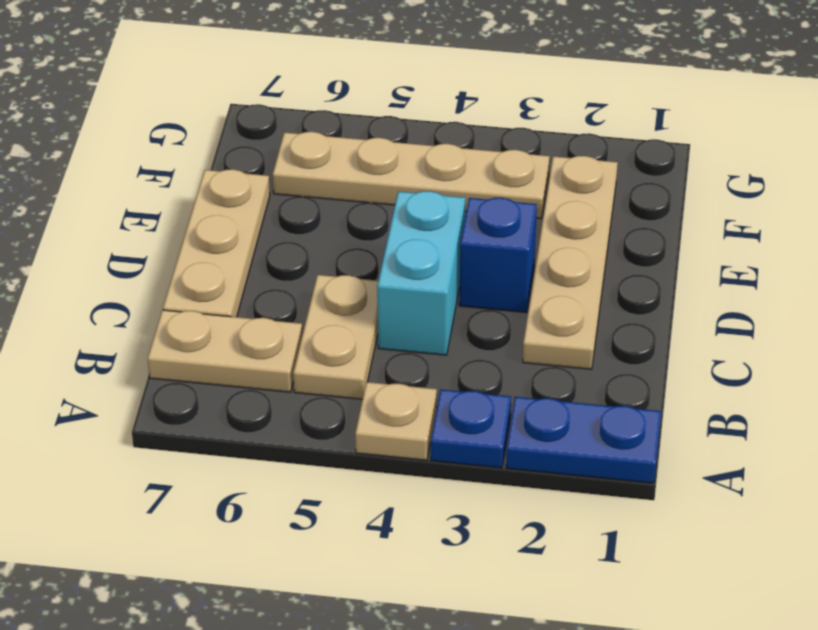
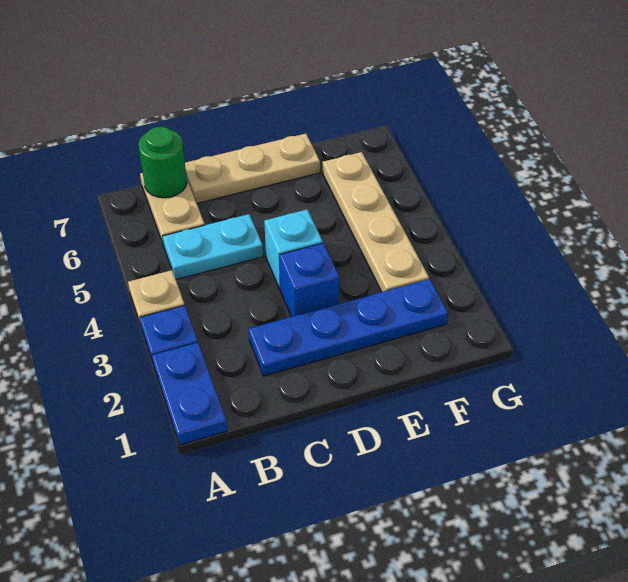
tan plate B5:C5 level 1 -> cyan plate B5:C5 level 1
none -> green round brick B7 level 2
tan plate C2:F2 level 1 -> blue plate C2:F2 level 1
cyan brick C4:D4 level 1 -> cyan brick D4 level 1

